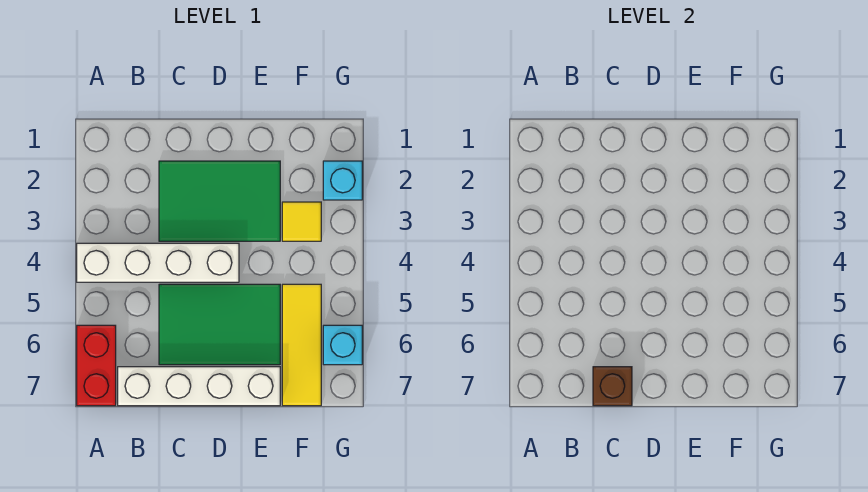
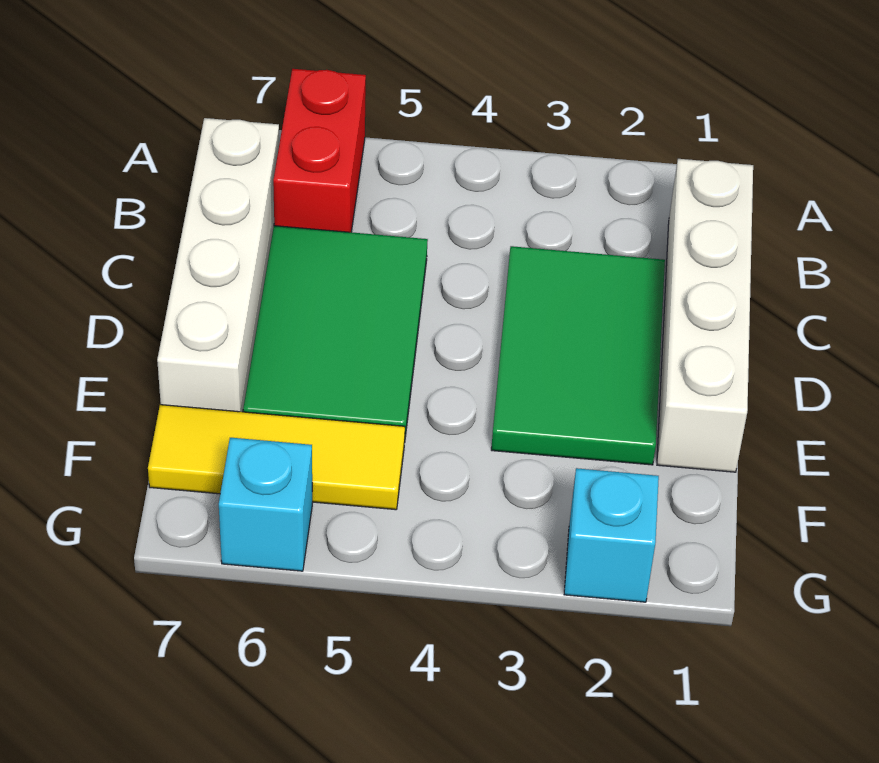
white brick A4:D4 level 1 -> white brick B1:E1 level 1
red brick A6:A7 level 1 -> red brick A6:B6 level 1
brown brick C7 level 2 -> none
yellow tile F3 level 1 -> none

